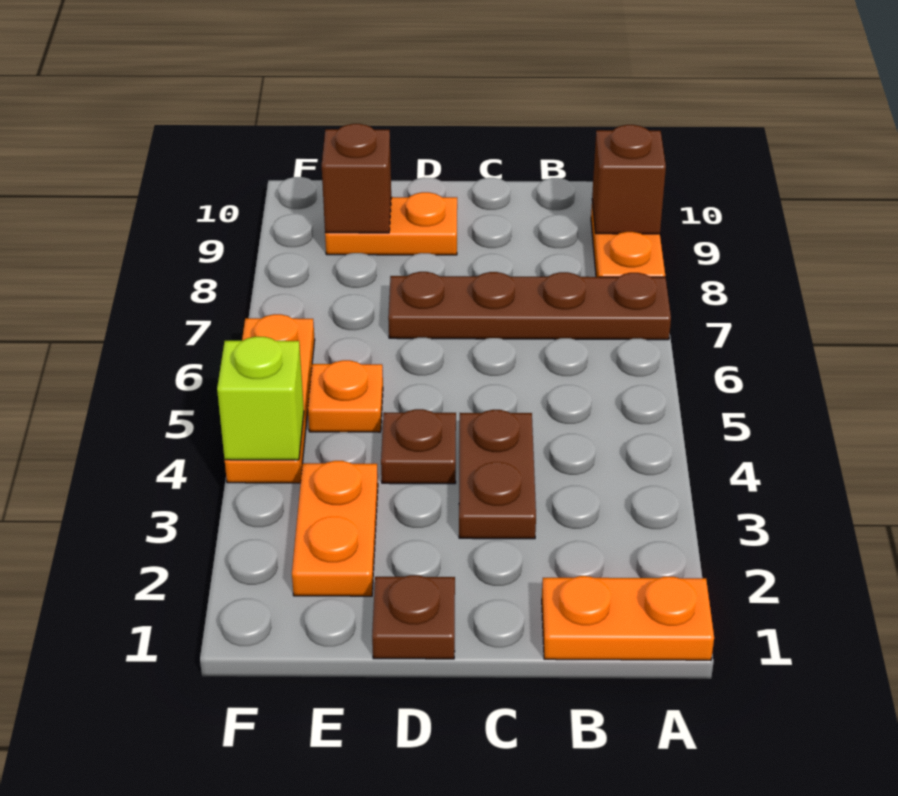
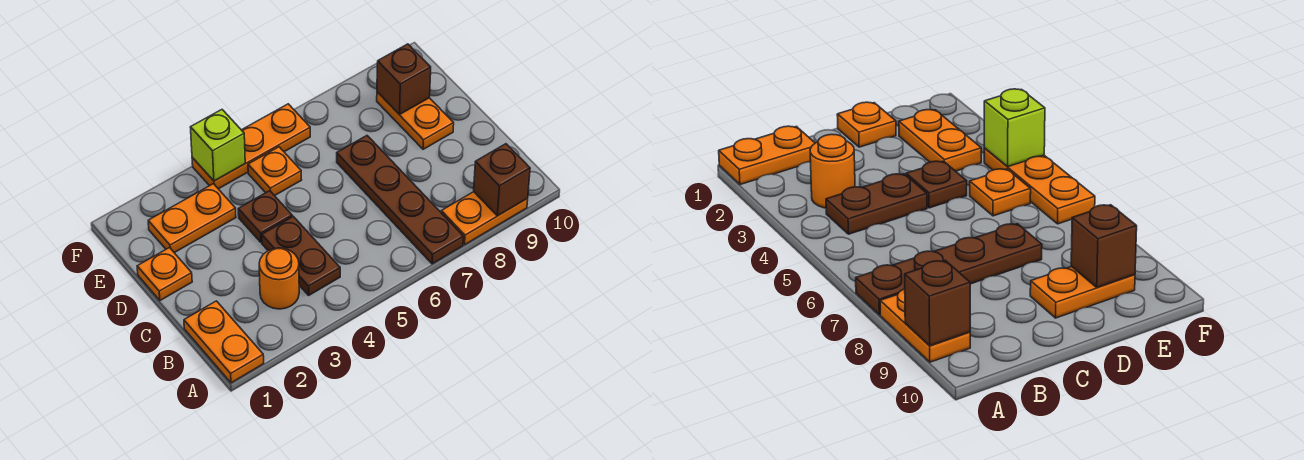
none -> orange round brick B3 level 1
brown plate C3:C4 level 1 -> brown plate B4:C4 level 1
brown plate D1 level 1 -> orange plate D1 level 1

